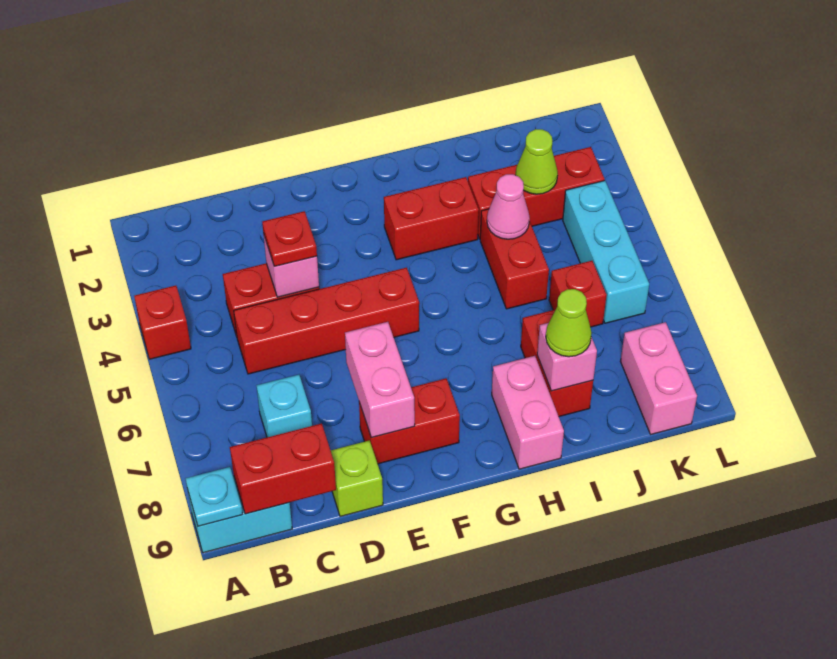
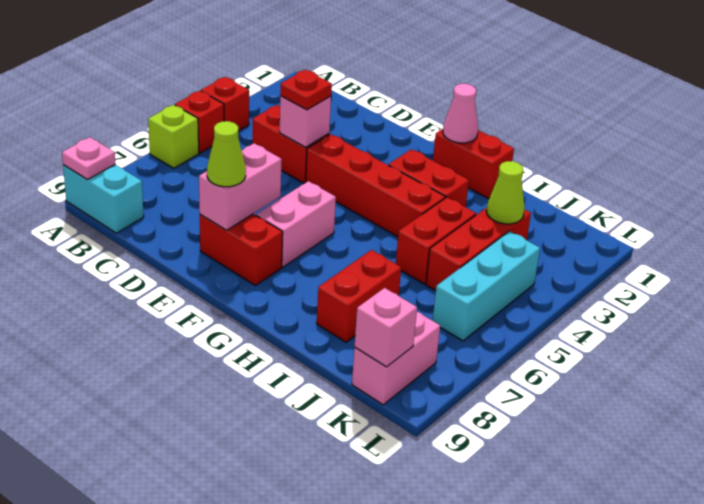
cyan plate A9 level 2 -> pink plate A9 level 2
red brick B9:C9 level 2 -> red brick G1:H1 level 1
red brick C5:F5 level 1 -> red brick E4:H4 level 1
cyan brick C7 level 1 -> none
lime brick D9 level 1 -> lime brick A6 level 1
pink brick H8:H9 level 1 -> pink brick F6:F7 level 1
red brick I3:K3 level 1 -> red brick J3:J5 level 1
pink cone I4 level 2 -> pink cone G1 level 2
pink brick I8 level 2 -> pink brick K9 level 2
lime cone I8 level 3 -> lime cone E8 level 3
red brick J6 level 1 -> red brick A5 level 1

